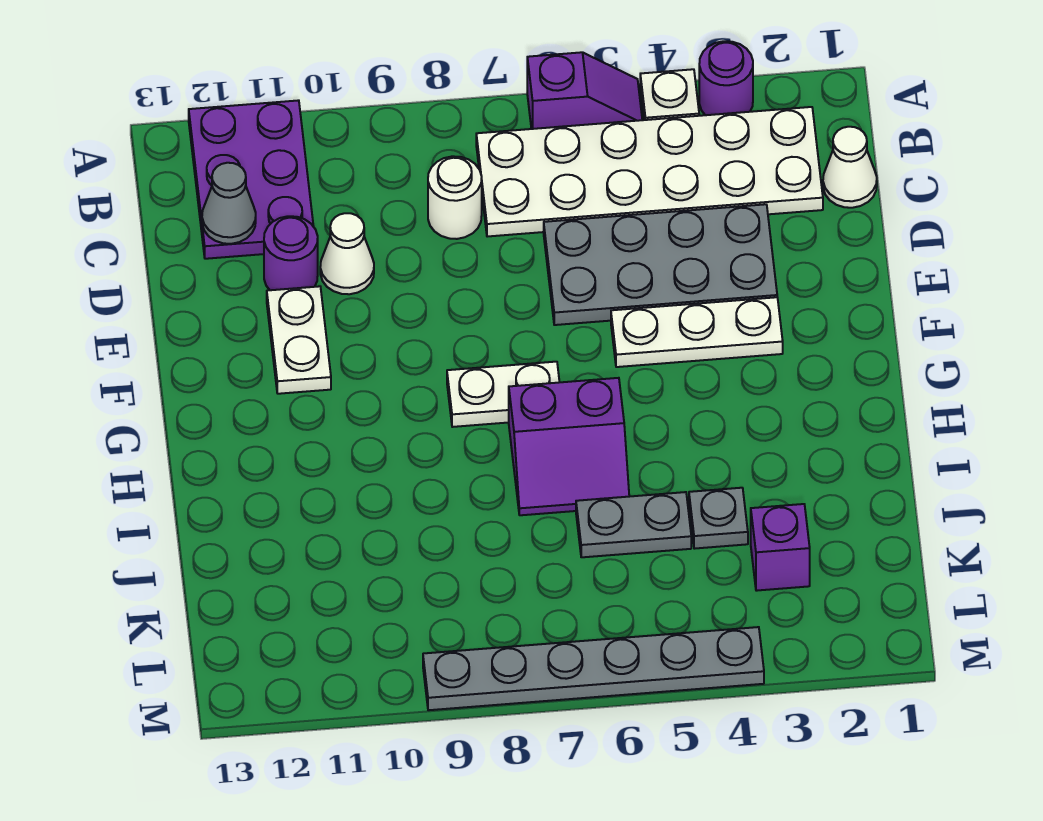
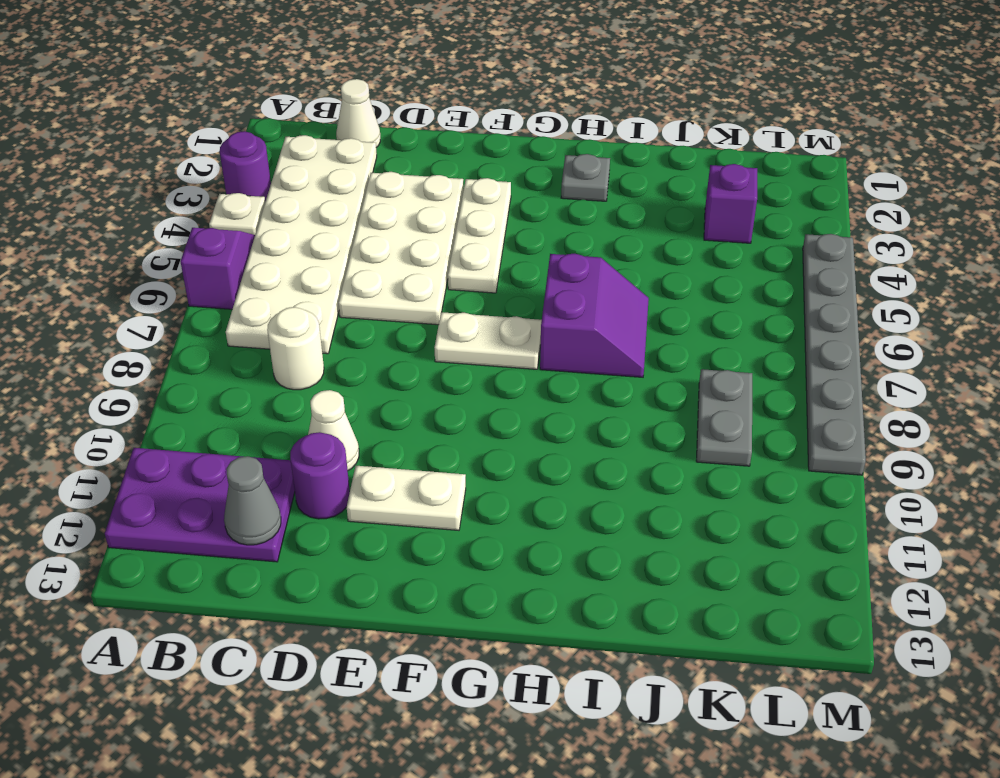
grey plate D3:E6 level 1 -> white plate D3:E6 level 1
white plate G7:G8 level 1 -> white plate F7:G7 level 1
grey plate J4 level 1 -> grey plate H2 level 1
grey plate J5:J6 level 1 -> grey plate K8:K9 level 1

